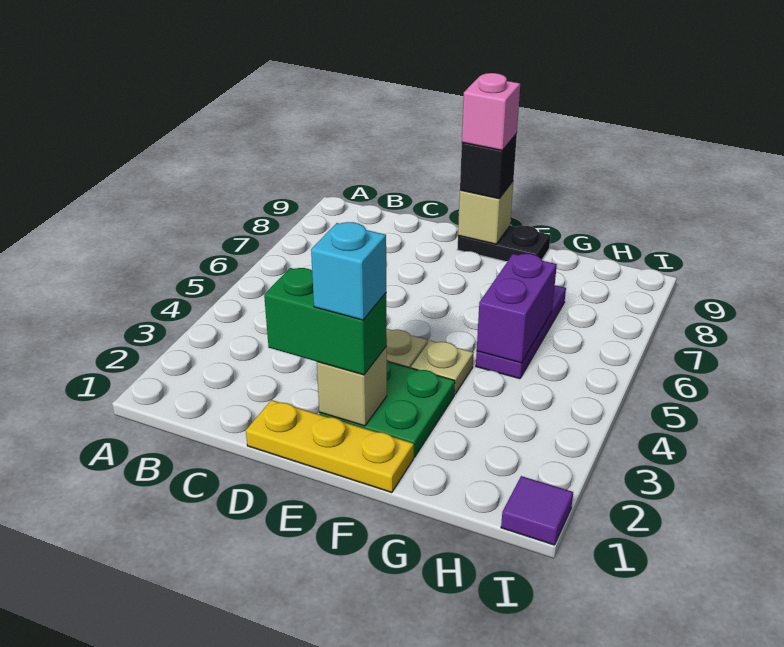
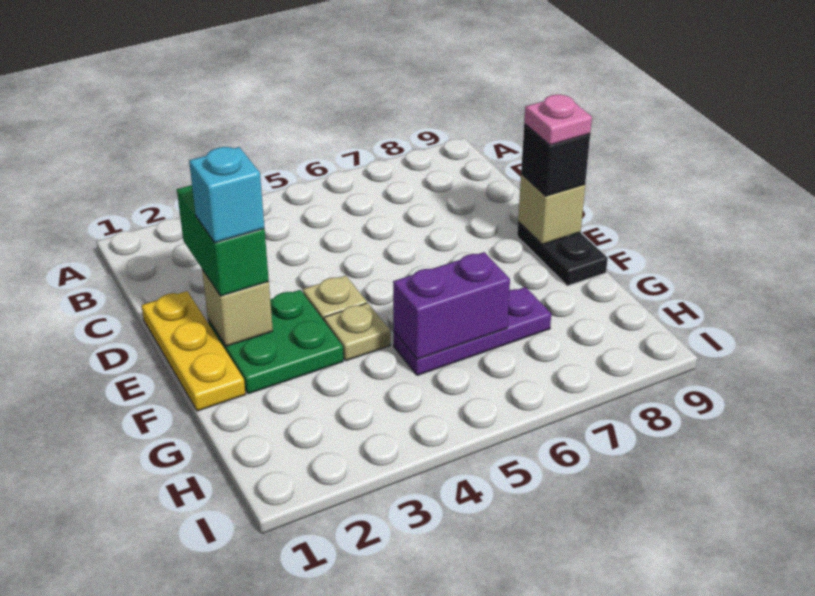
pink brick E9 level 4 -> pink plate E9 level 4
purple tile I1 level 1 -> none

